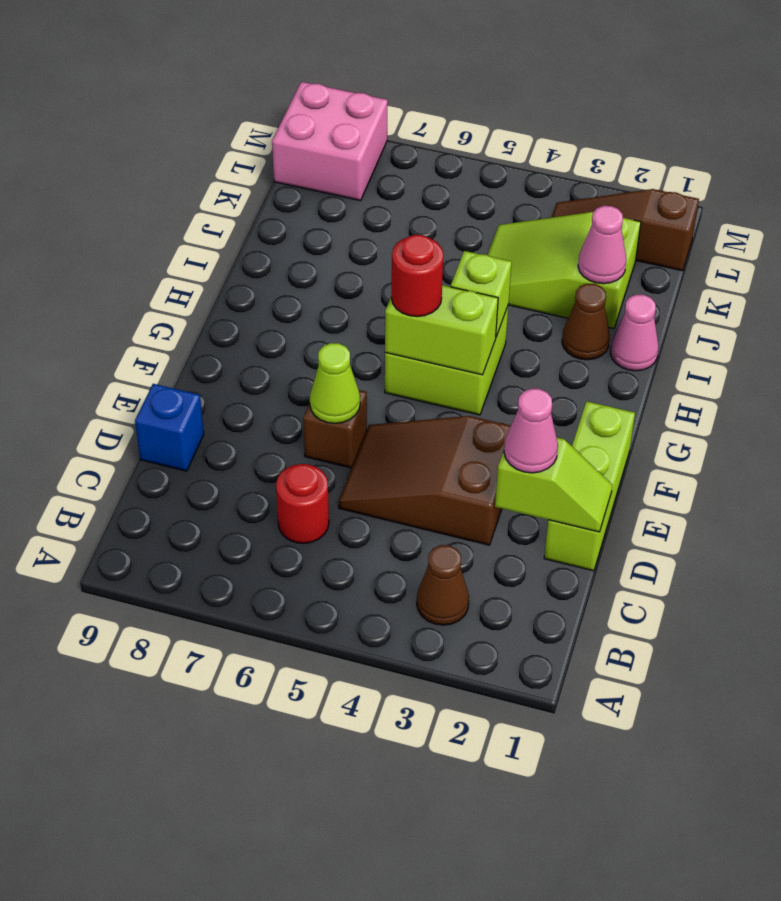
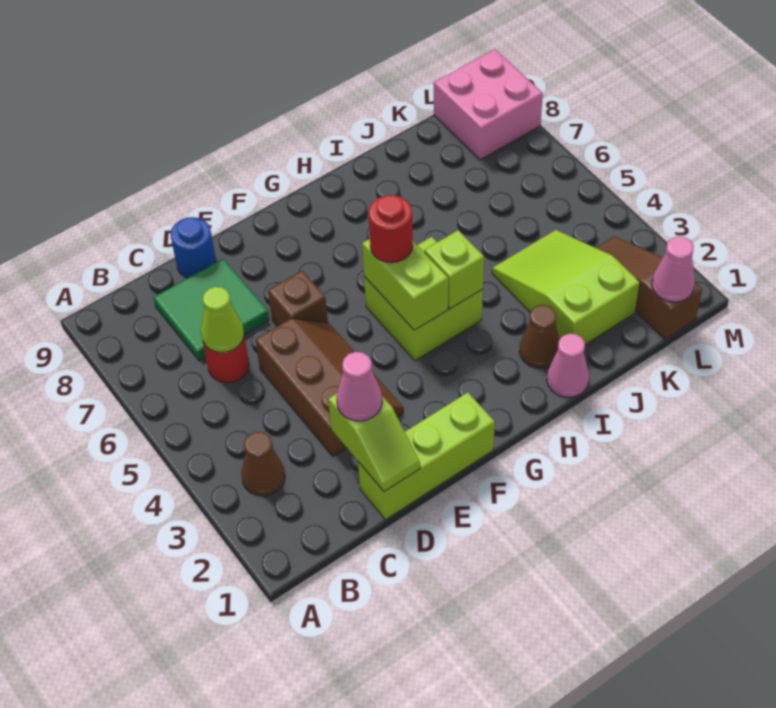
none -> green tile C7:D8 level 1
brown slope D3:E5 level 1 top 3 -> brown slope D3:E5 level 1 top D
blue brick D9 level 1 -> blue round brick D9 level 1
lime cone E6 level 2 -> lime cone C6 level 2
pink cone J2 level 2 -> pink cone L1 level 2

